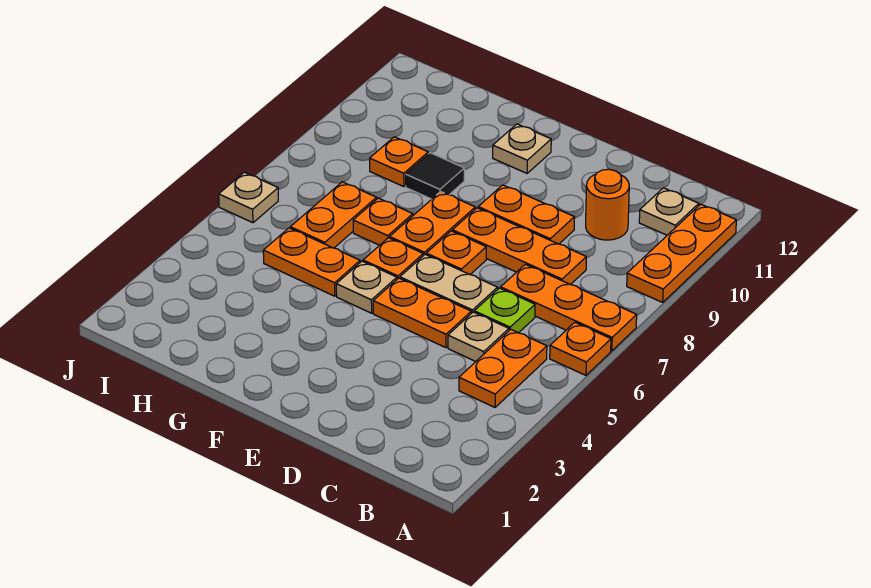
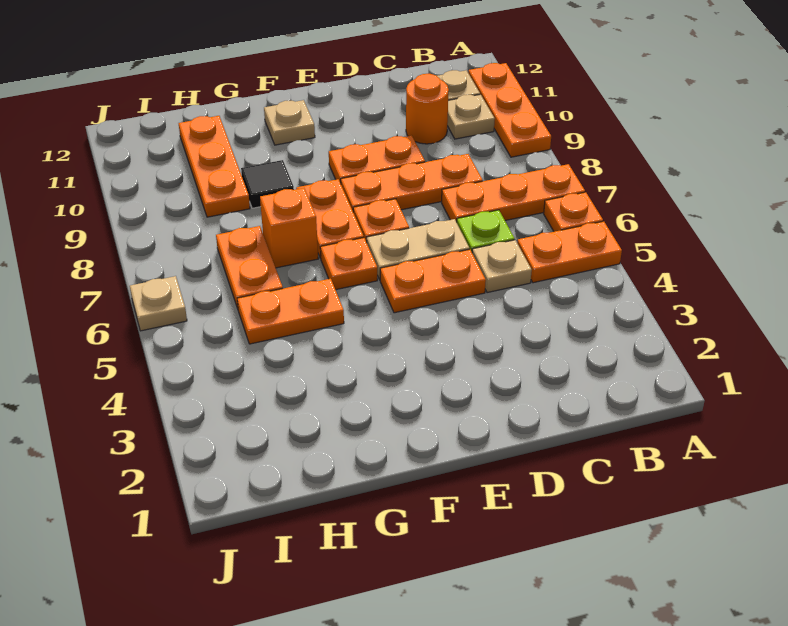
orange plate B4:B5 level 1 -> orange plate A5:B5 level 1
tan plate F5 level 1 -> tan plate B10 level 1
orange plate G7 level 1 -> orange brick G7 level 1
orange plate H9 level 1 -> orange plate H9:H11 level 1

